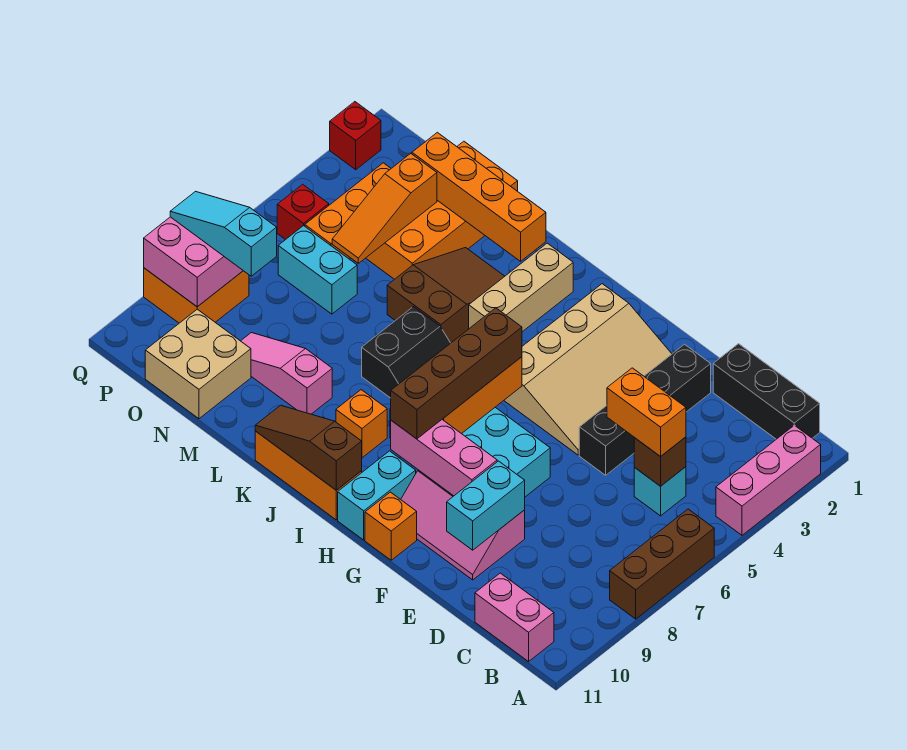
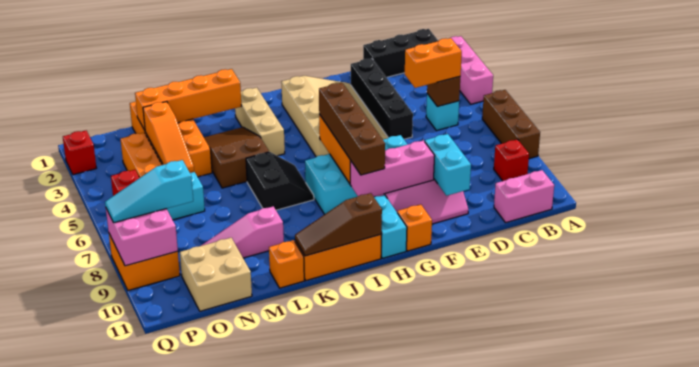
none -> red brick B9 level 1
orange brick J9 level 1 -> orange brick L11 level 1

